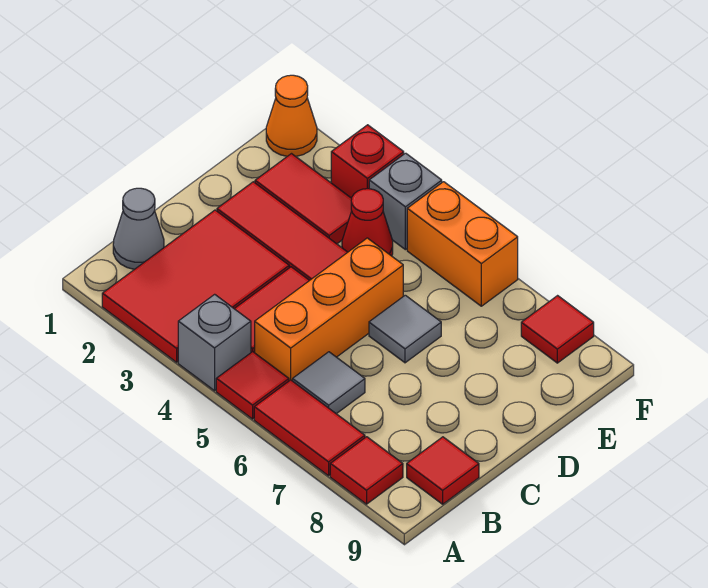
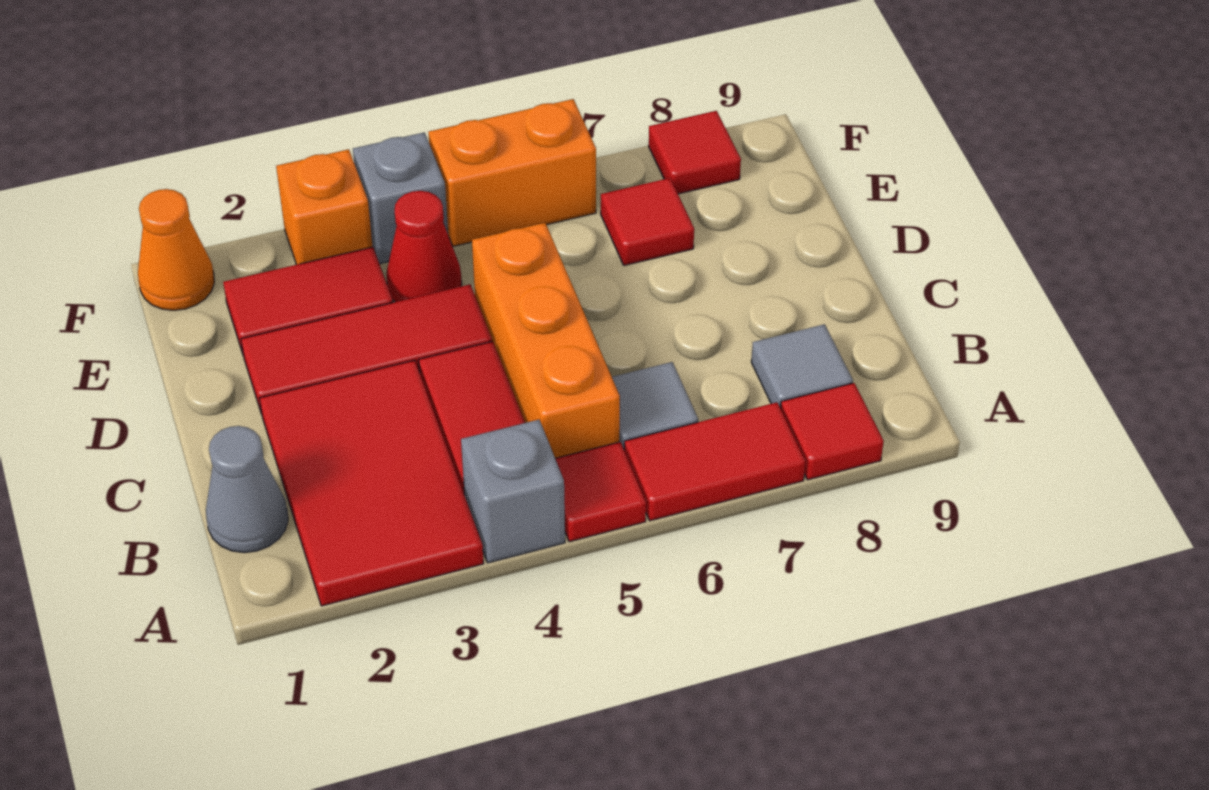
red tile B9 level 1 -> red tile E7 level 1
grey tile D6 level 1 -> grey tile B8 level 1
red brick F3 level 1 -> orange brick F3 level 1

